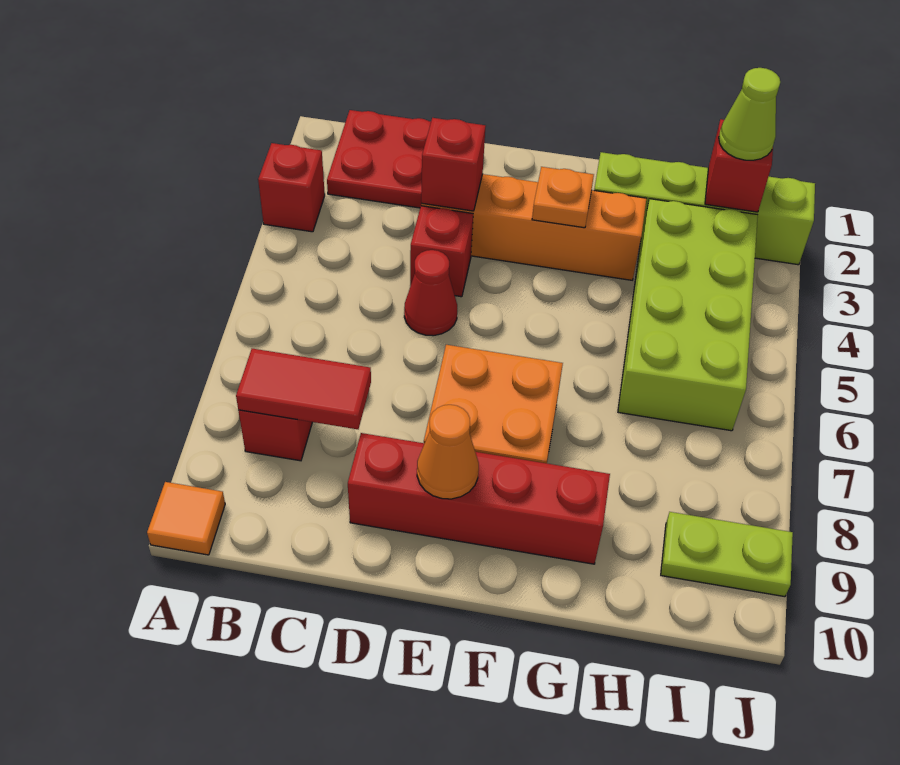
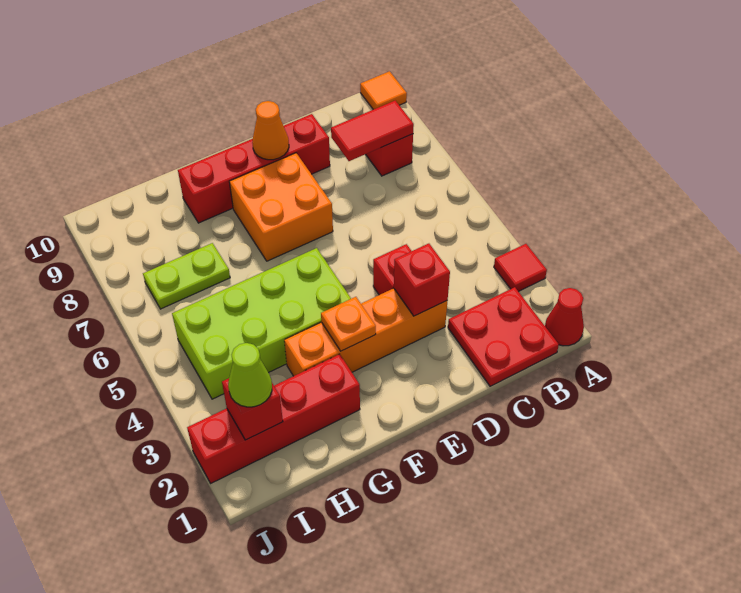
red brick A3 level 1 -> red tile A3 level 1
red cone D5 level 1 -> red cone A1 level 1
lime brick G2:J2 level 1 -> red brick G2:J2 level 1
lime brick H3:I6 level 1 -> lime brick F4:I5 level 1
lime plate I9:J9 level 1 -> lime plate H7:I7 level 1

